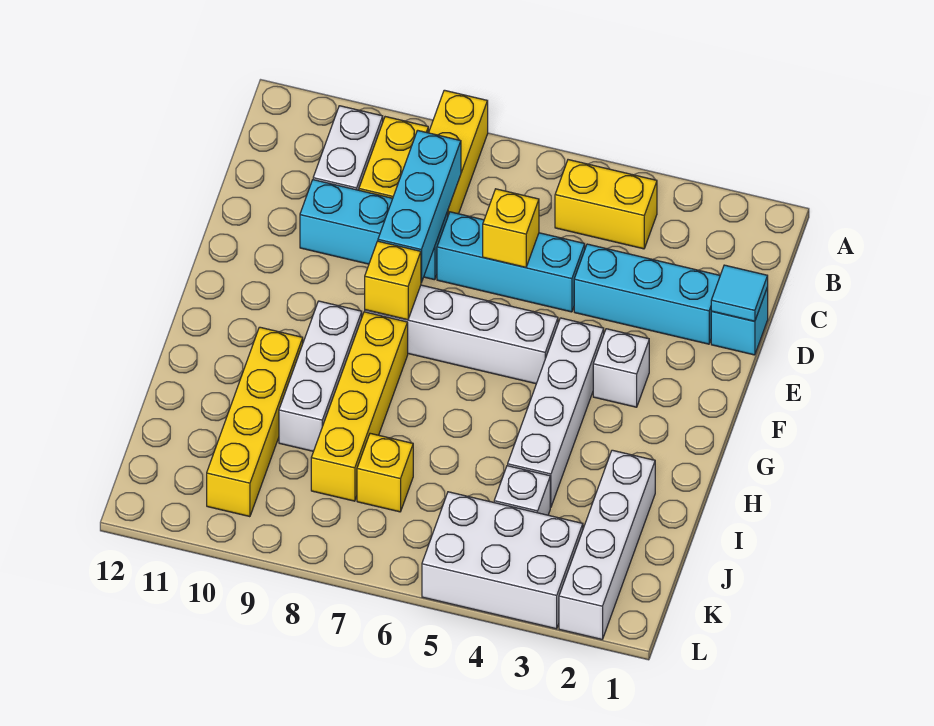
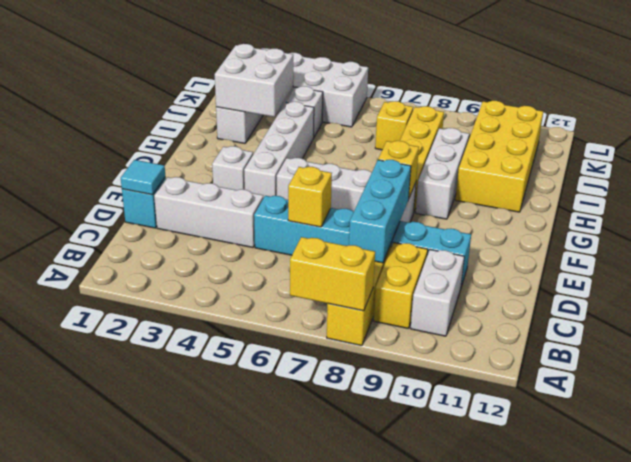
yellow brick B4:B5 level 1 -> yellow brick A7:A8 level 2
cyan brick D2:D4 level 1 -> white brick D2:D4 level 1
yellow brick H10:K10 level 1 -> yellow brick H10:K11 level 1
none -> white brick I2:J3 level 2

